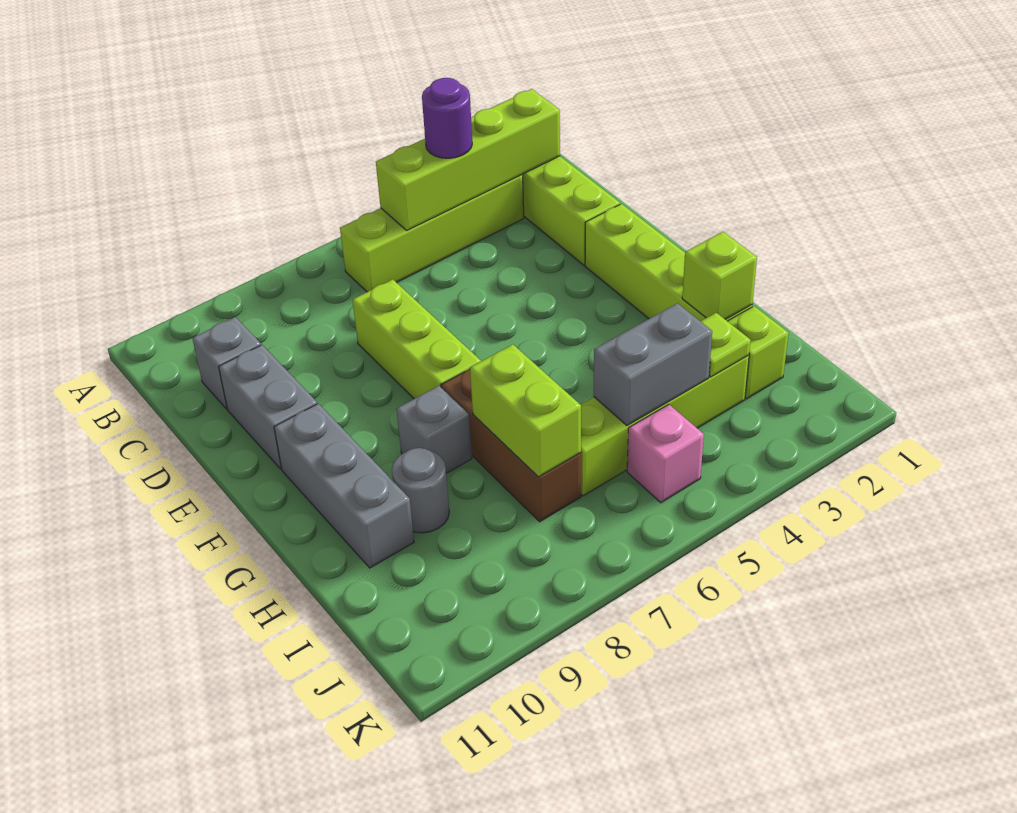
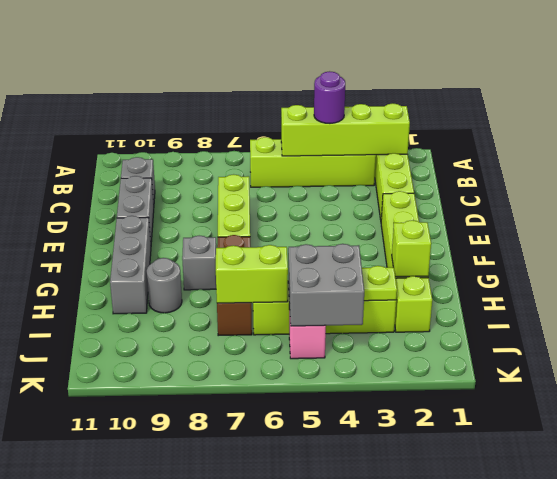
lime brick H7:I7 level 2 -> lime brick I6:I7 level 2
grey brick I4:I5 level 2 -> grey brick I4:J5 level 2

